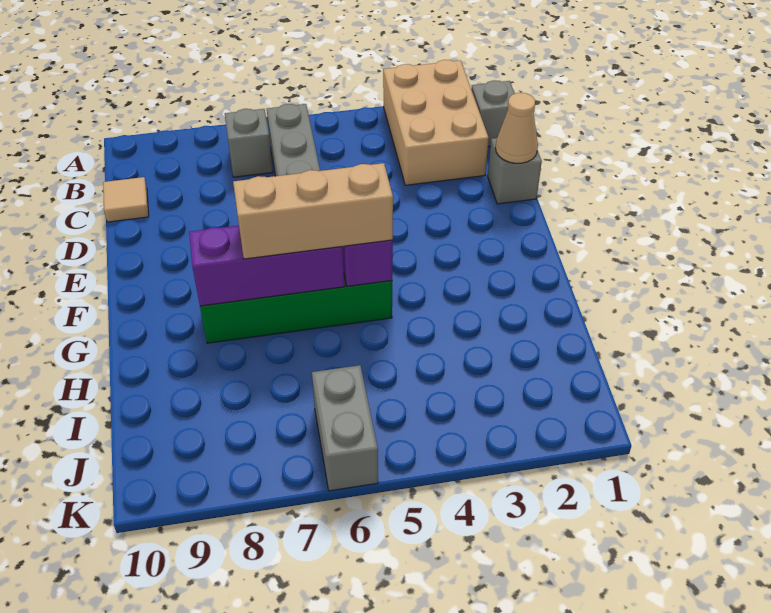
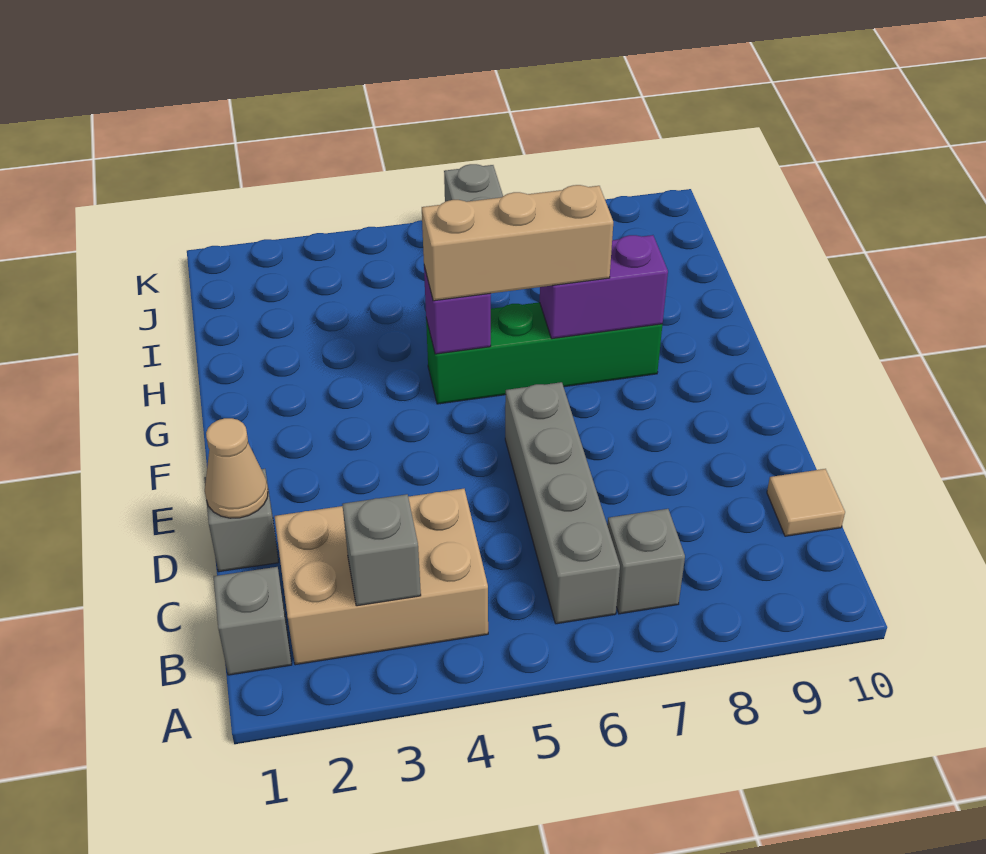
tan brick A2:C3 level 1 -> tan brick B2:C4 level 1
none -> grey brick B3 level 2
purple brick G6:G8 level 2 -> purple brick G7:G8 level 2

